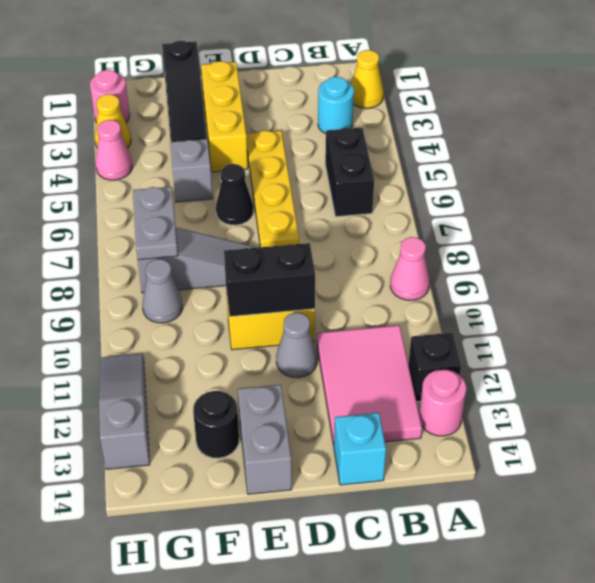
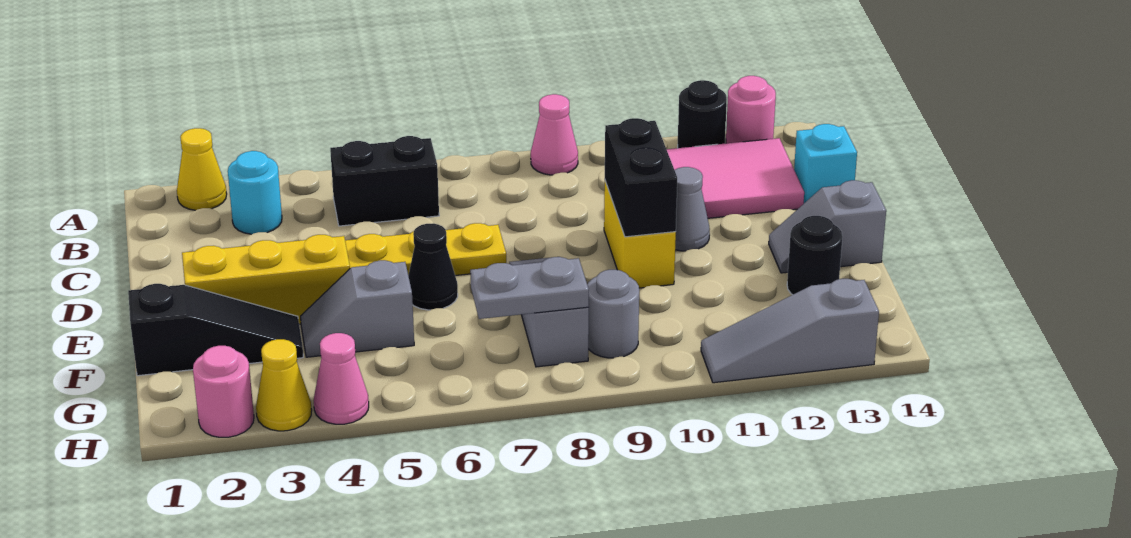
black brick A12 level 1 -> black round brick A12 level 1
grey brick E13:E14 level 1 -> grey slope E13:E14 level 1 top 14
grey cone G9 level 1 -> grey round brick G9 level 1

